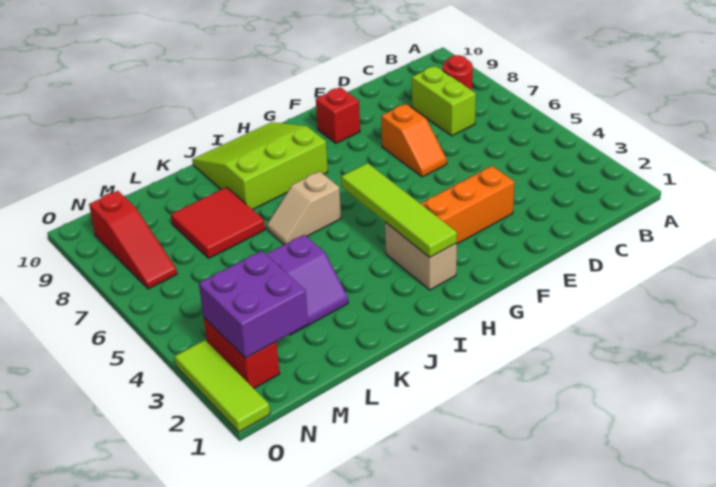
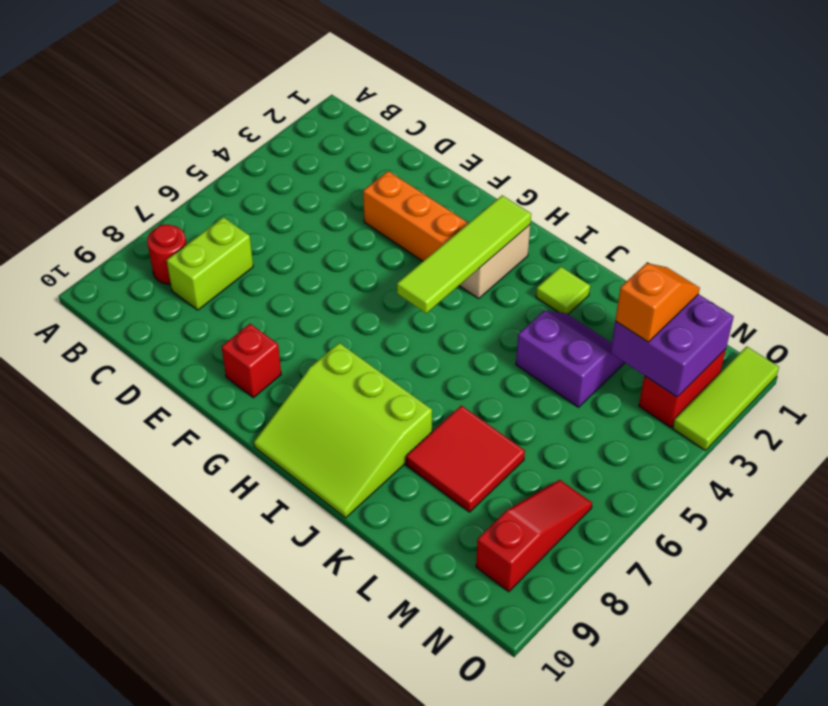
orange slope E6:E7 level 1 top 7 -> orange slope M2:M3 level 3 top 3
tan slope I6:J6 level 1 top I -> none
none -> lime tile J2 level 1

